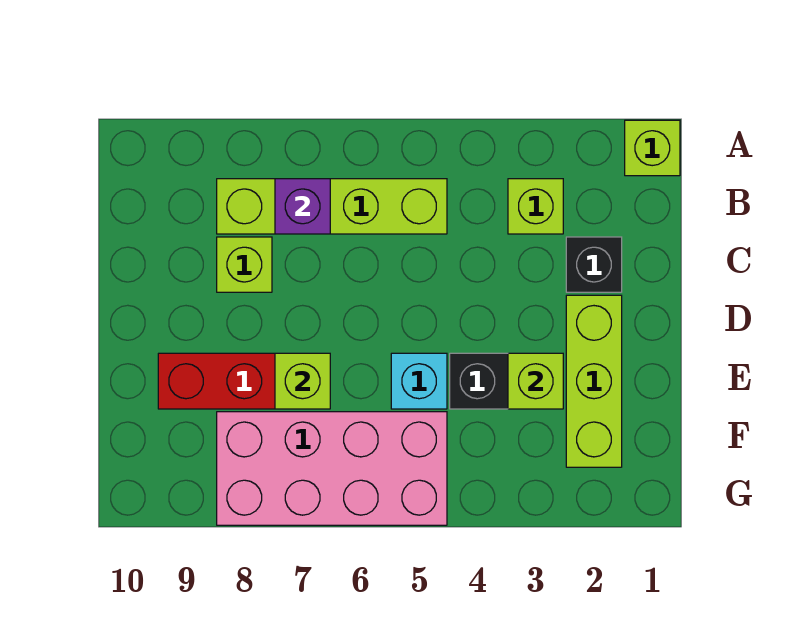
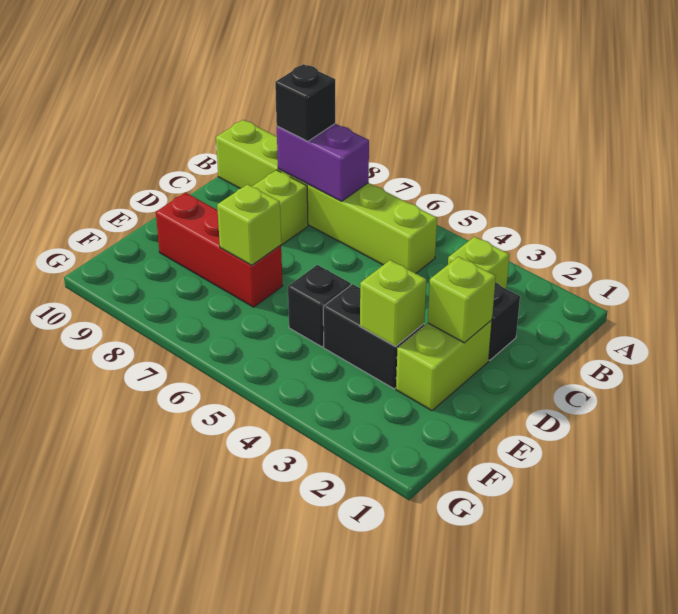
lime brick A1 level 1 -> lime brick D2 level 2
lime brick B5:B8 level 1 -> lime brick B5:B10 level 1
purple brick B7 level 2 -> purple brick B7:B8 level 2
none -> black brick B8 level 3
lime brick D2:F2 level 1 -> lime brick D2:E2 level 1
cyan brick E5 level 1 -> black brick E5 level 1
pink brick F5:G8 level 1 -> none

